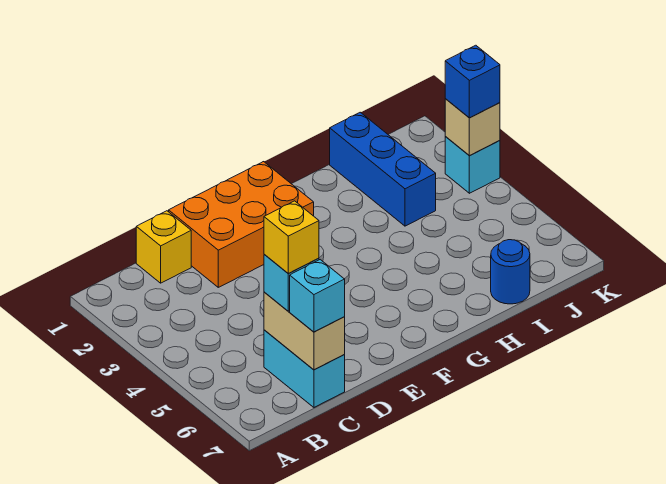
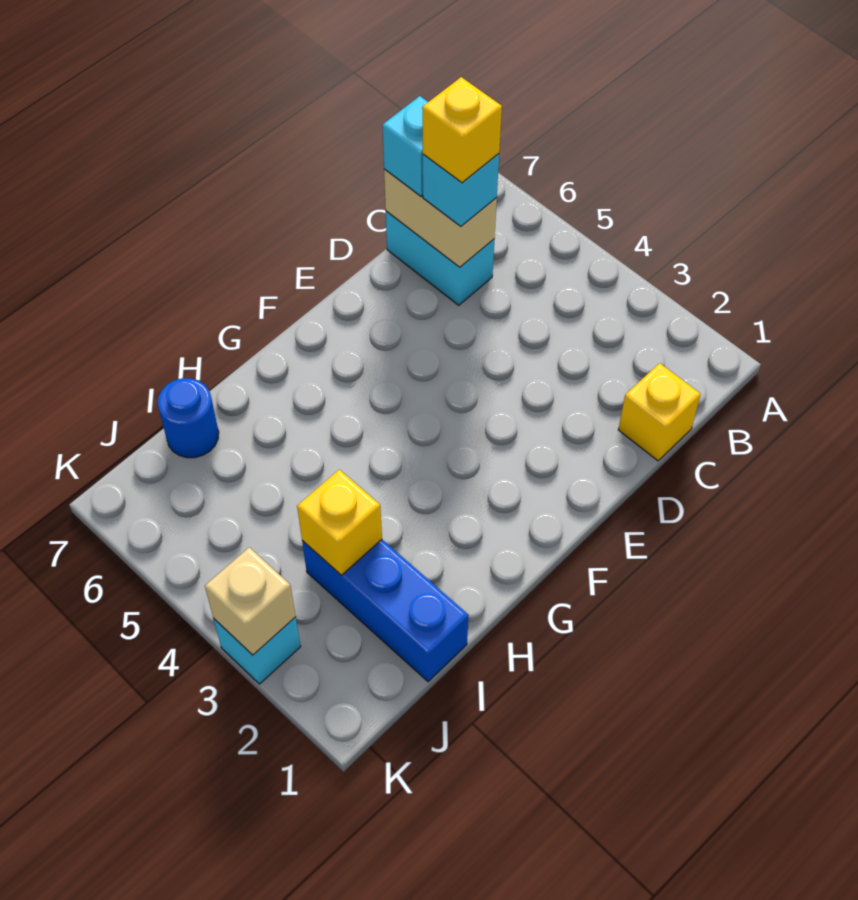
orange brick D1:F2 level 1 -> none
none -> yellow brick I3 level 2
blue brick K3 level 3 -> none

